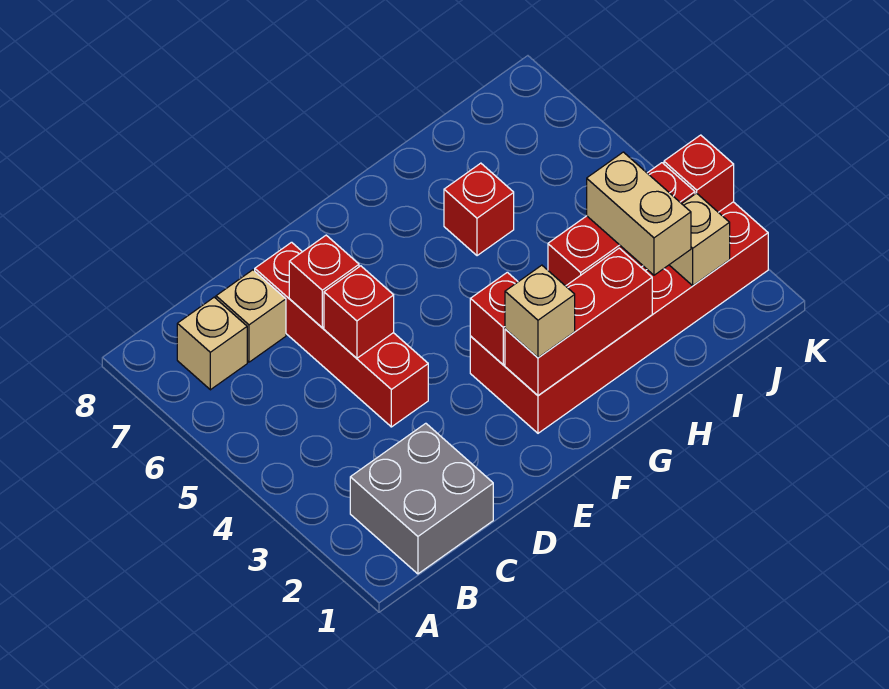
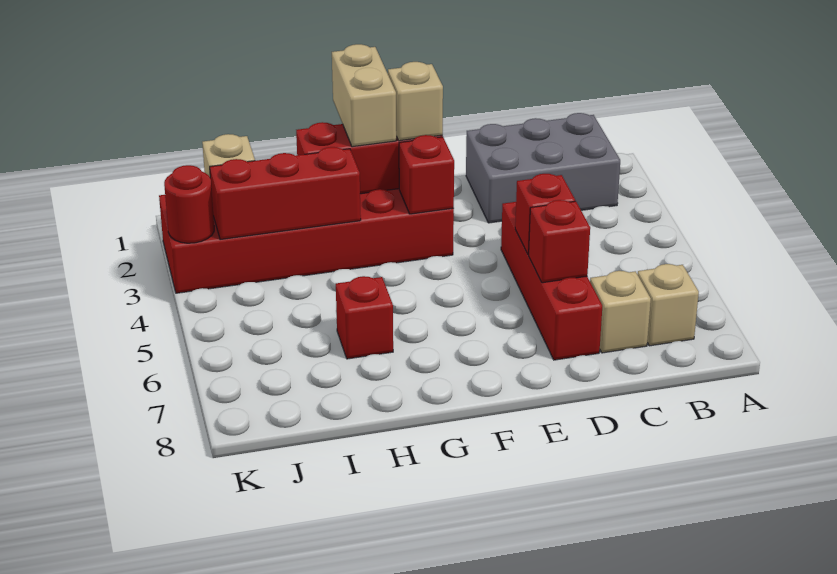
grey brick B1:C2 level 1 -> grey brick B1:D2 level 1
tan brick I2:I3 level 3 -> tan brick G1:G2 level 3
red brick K3 level 2 -> red round brick K3 level 2

